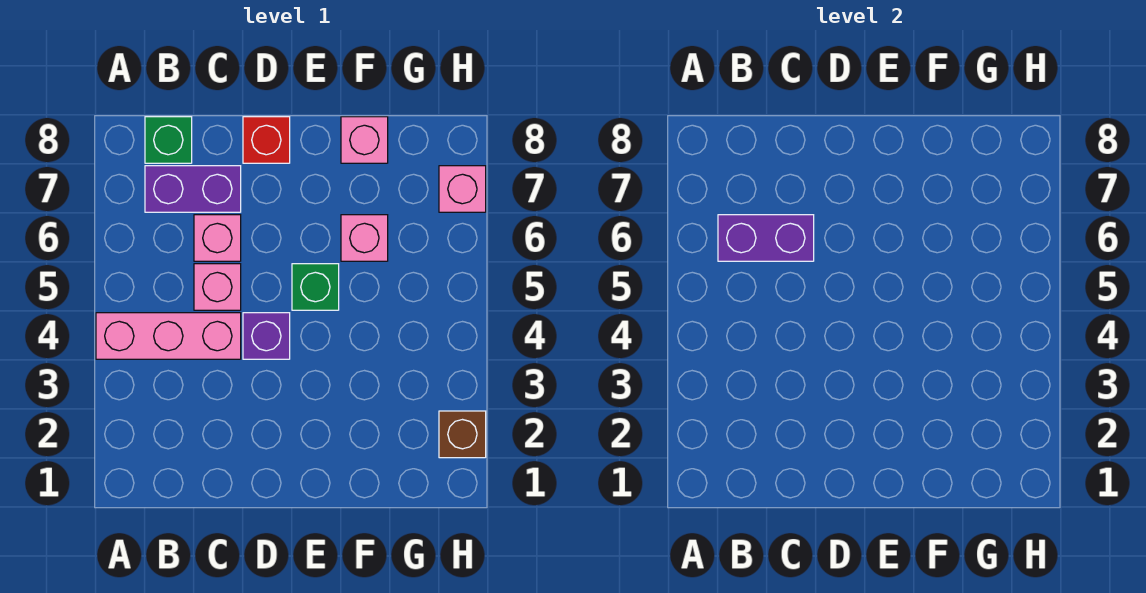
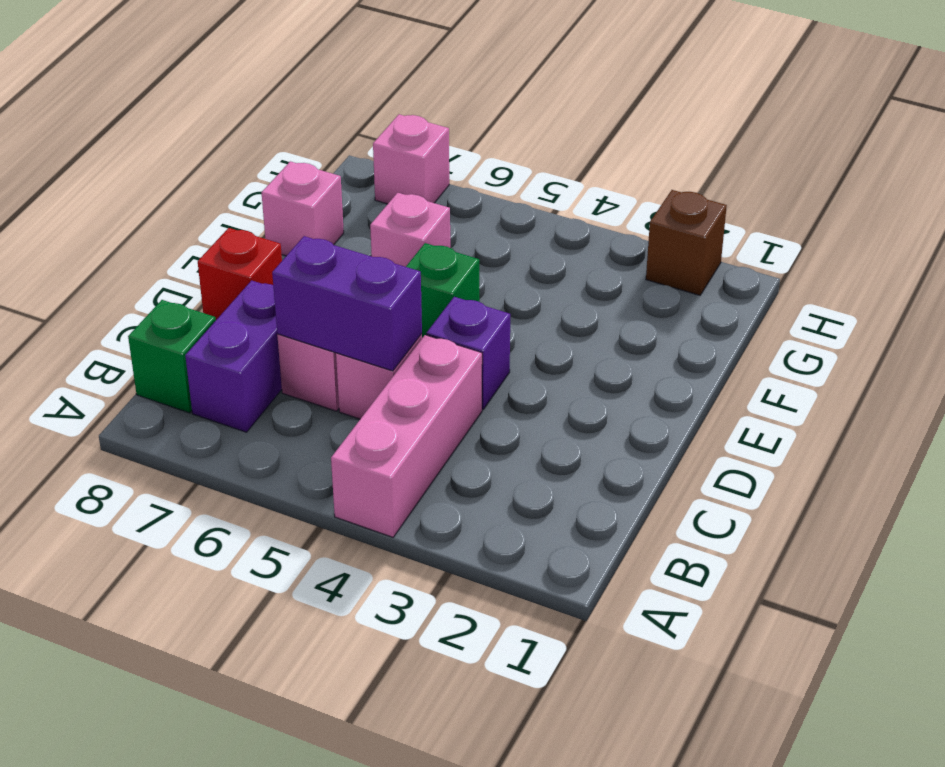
purple brick B6:C6 level 2 -> purple brick C5:C6 level 2

